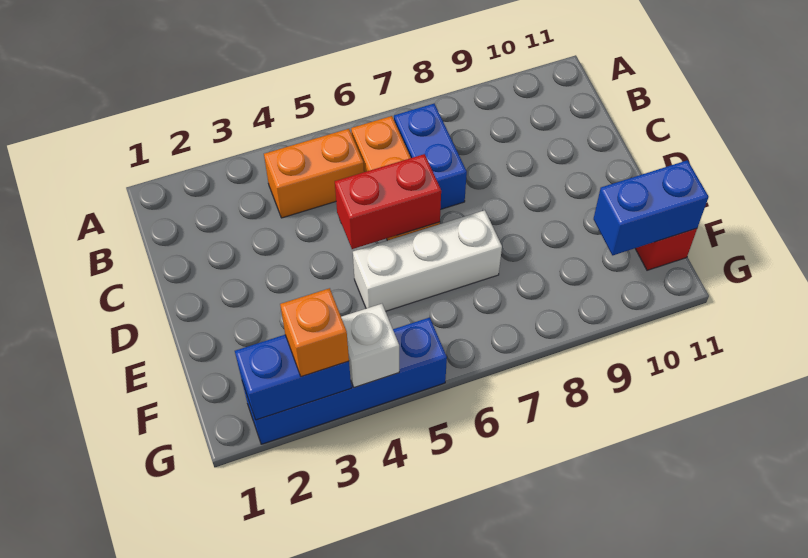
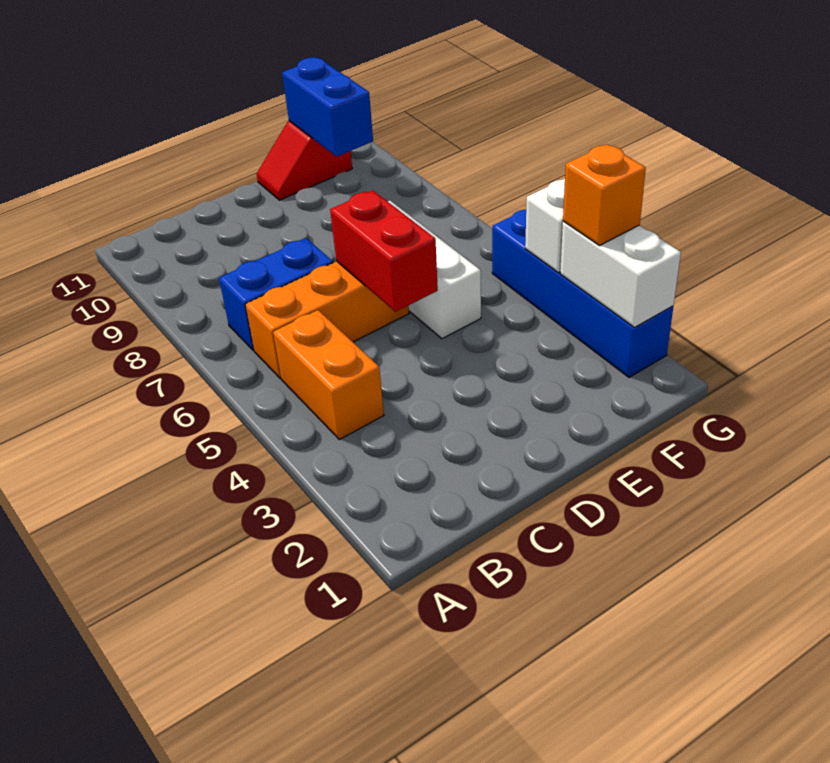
blue brick G2:G3 level 2 -> white brick G2:G3 level 2

